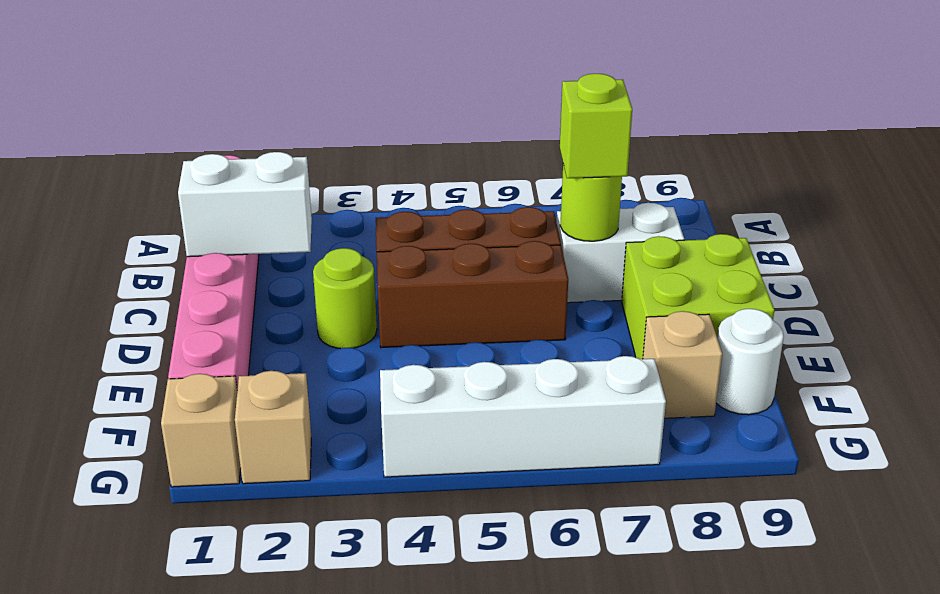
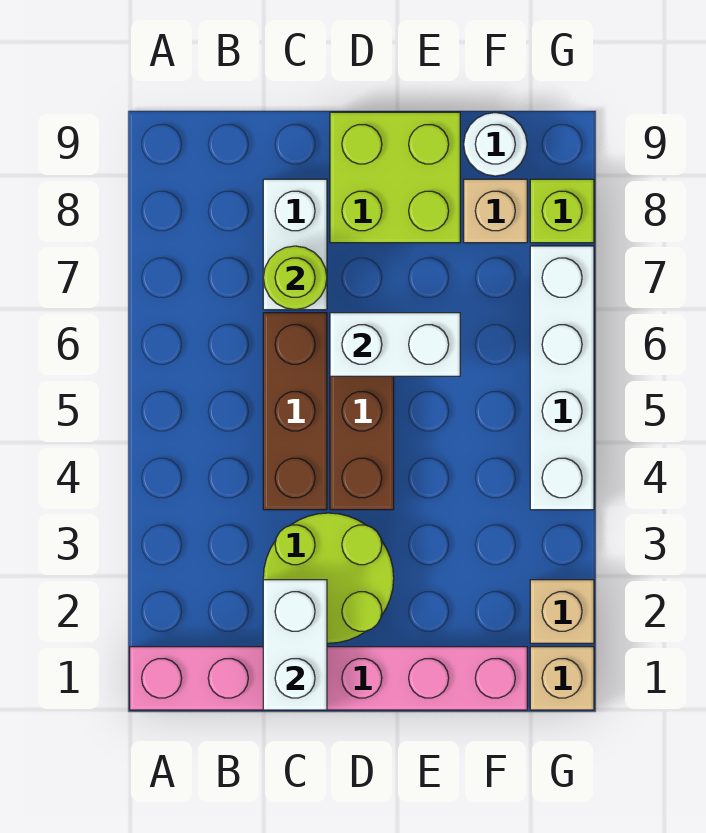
lime brick C7 level 3 -> lime brick G8 level 1
lime round brick D3 level 1 -> lime round brick C2:D3 level 1
none -> white brick D6:E6 level 2

